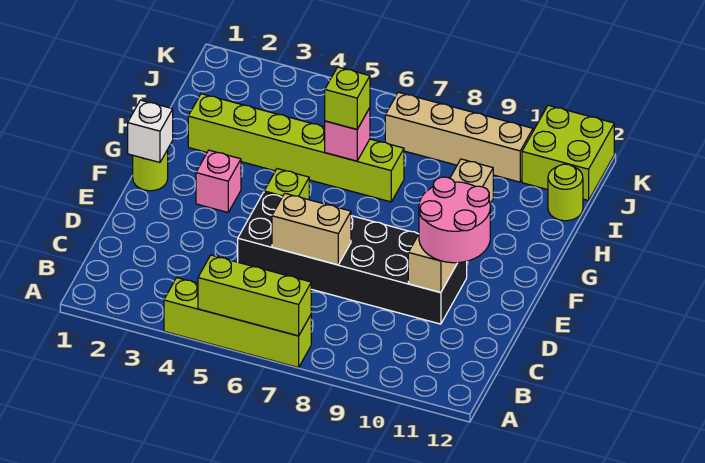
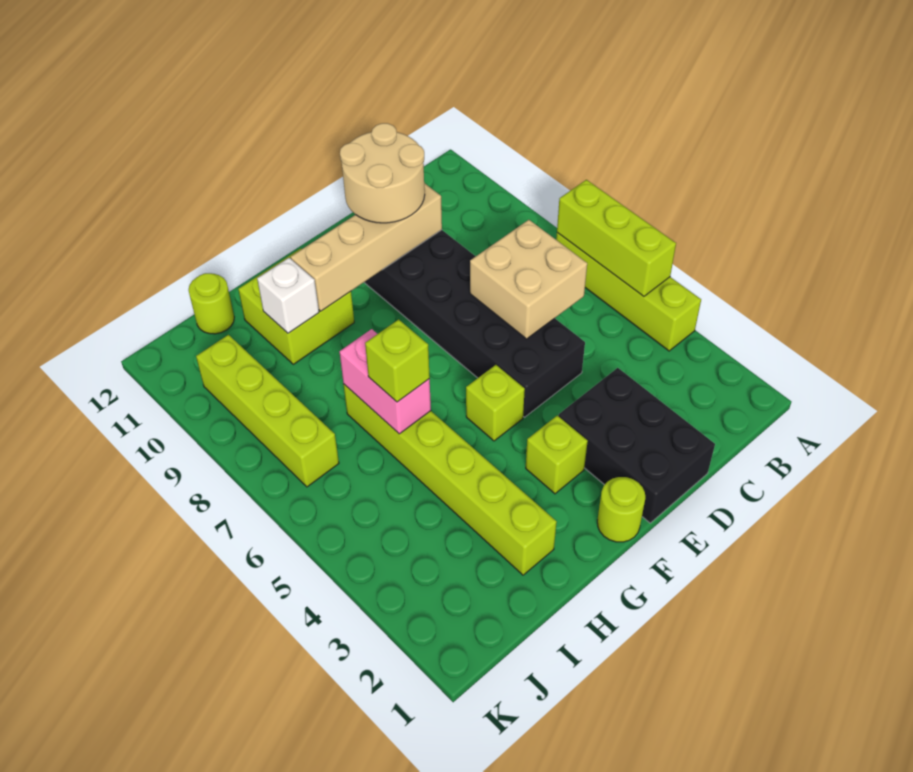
none -> black brick D1:E3 level 1
tan brick D6:D7 level 2 -> tan brick C6:D7 level 2
pink round brick D10:E11 level 3 -> tan round brick D10:E11 level 3
white brick F1 level 2 -> white brick H10 level 2
pink brick F3 level 1 -> lime brick F3 level 1
pink brick H6 level 2 -> pink brick H6:H7 level 2
tan brick J7:J10 level 1 -> lime brick J7:J10 level 1
lime brick J11:K12 level 1 -> lime brick G10:H11 level 1

